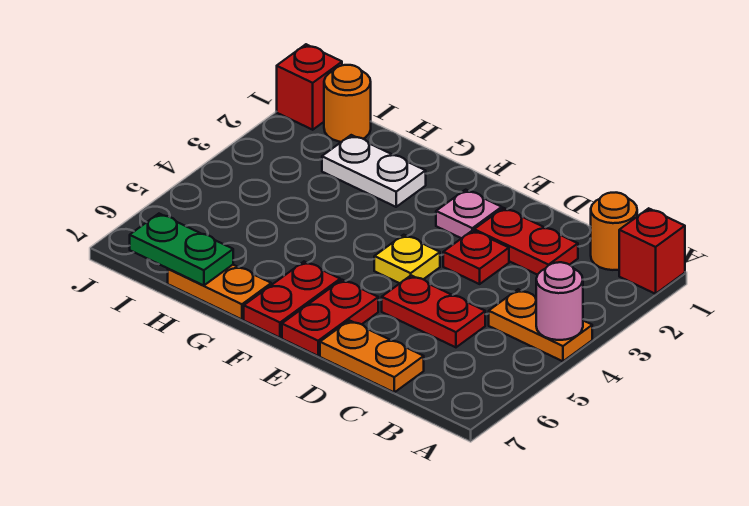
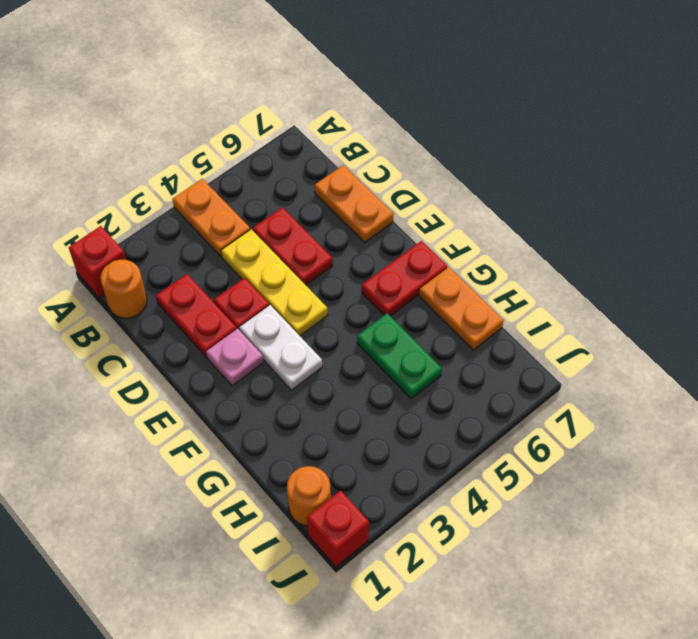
pink round brick A4 level 2 -> none
yellow plate E4 level 1 -> yellow plate C4:E4 level 1
red plate E6:E7 level 1 -> none
white plate G2:H2 level 1 -> white plate E3:F3 level 1
green plate H7:I7 level 2 -> green plate G5:H5 level 1

